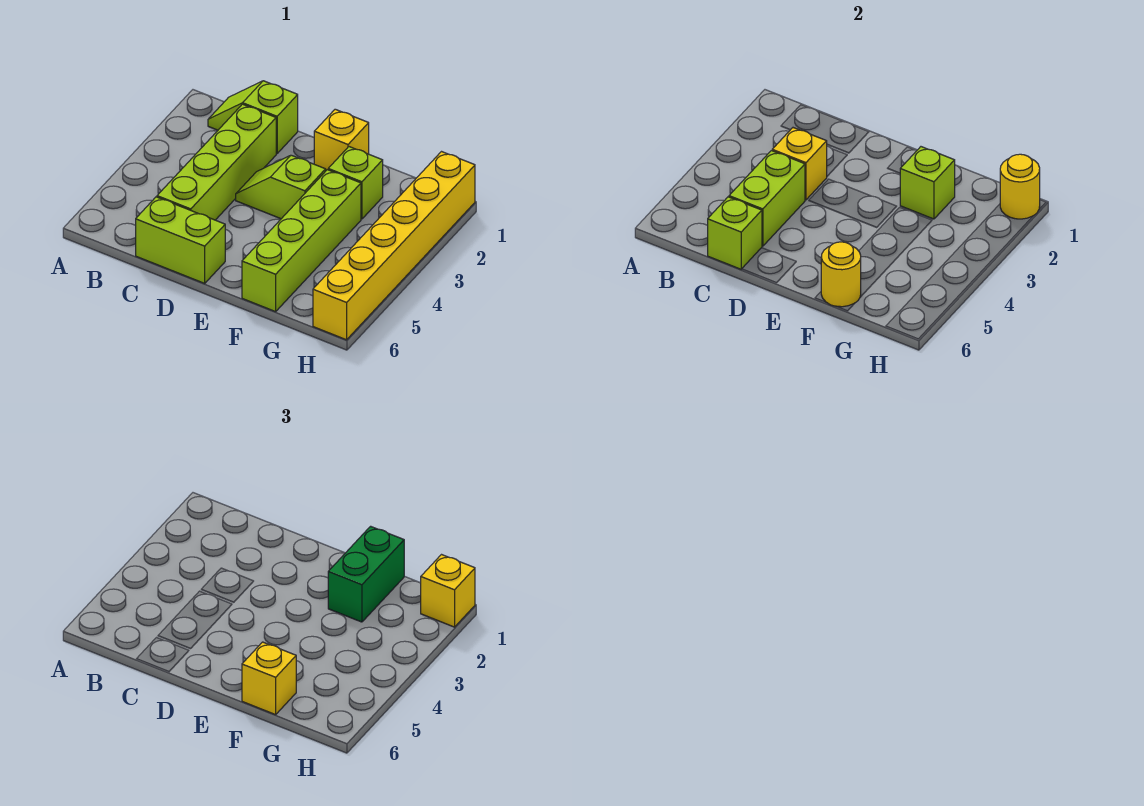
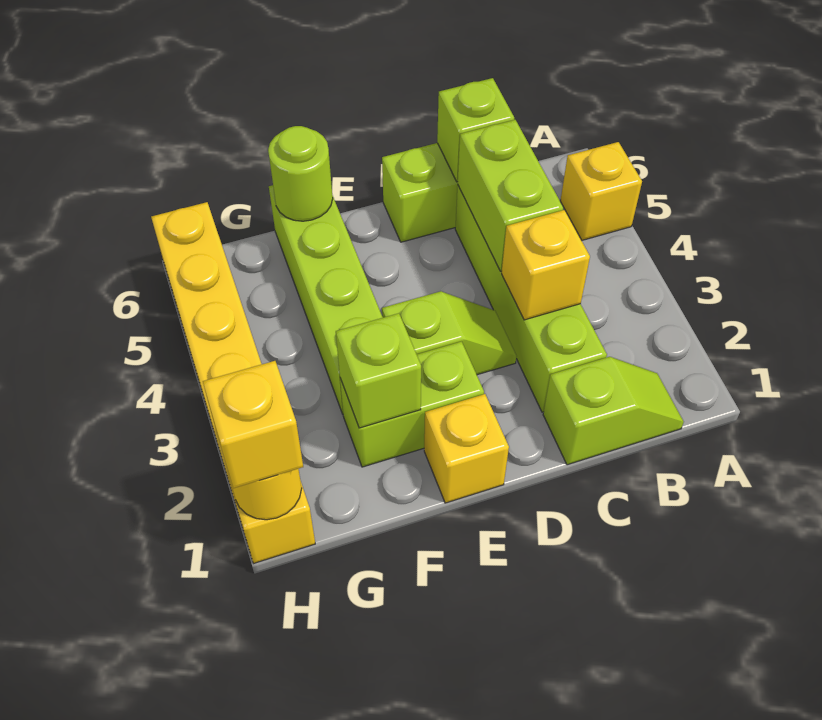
green brick F1:F2 level 3 -> none
lime brick F2 level 1 -> lime brick E2:F2 level 1
yellow round brick F6 level 2 -> lime round brick F6 level 2
yellow brick F6 level 3 -> yellow brick A5 level 1

